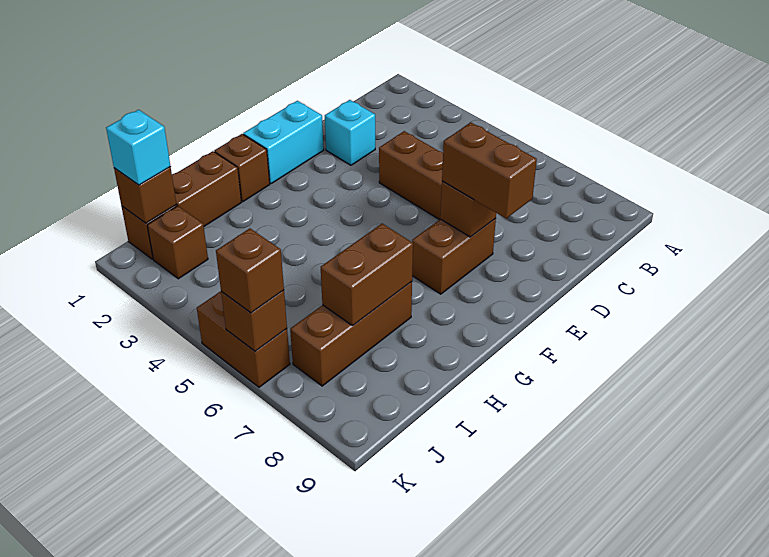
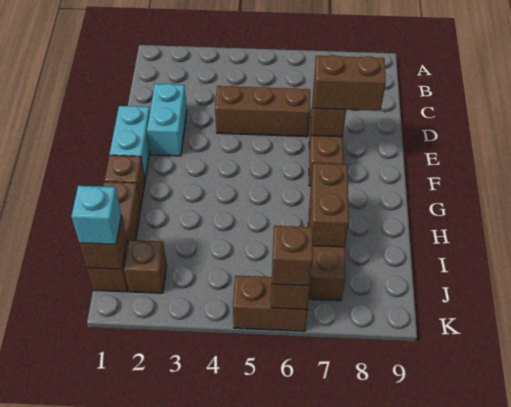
cyan brick D2 level 1 -> cyan brick D2:E2 level 1

